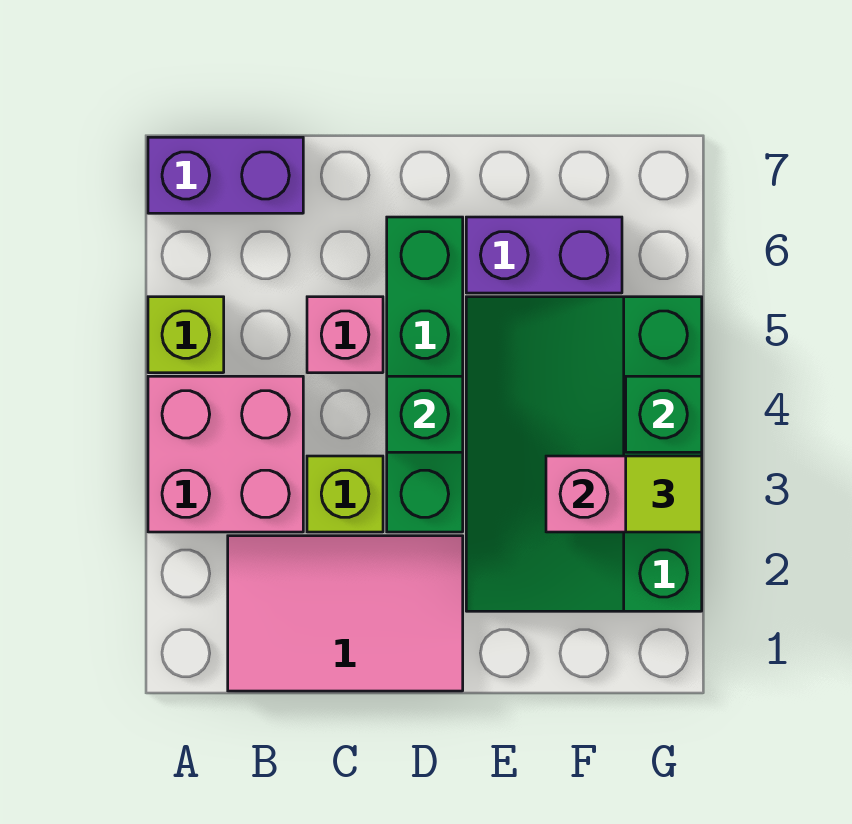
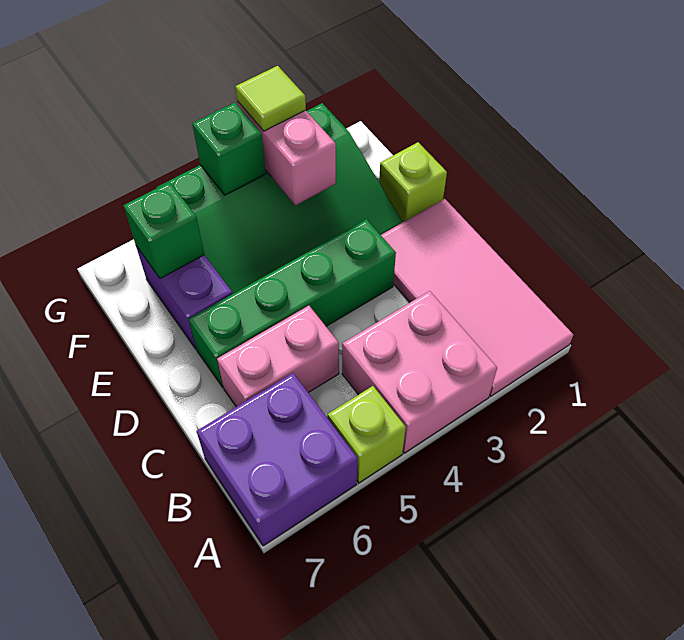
purple brick A7:B7 level 1 -> purple brick A6:B7 level 1
pink tile B1:D2 level 1 -> pink tile A1:D2 level 1
lime brick C3 level 1 -> lime brick E1 level 1
pink brick C5 level 1 -> pink brick C5:C6 level 1
green brick D4 level 2 -> green brick F6 level 2

